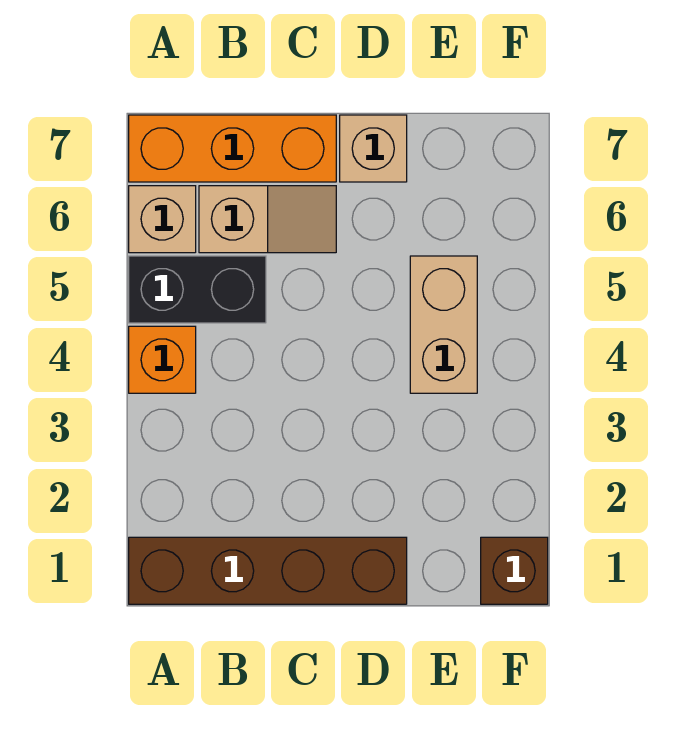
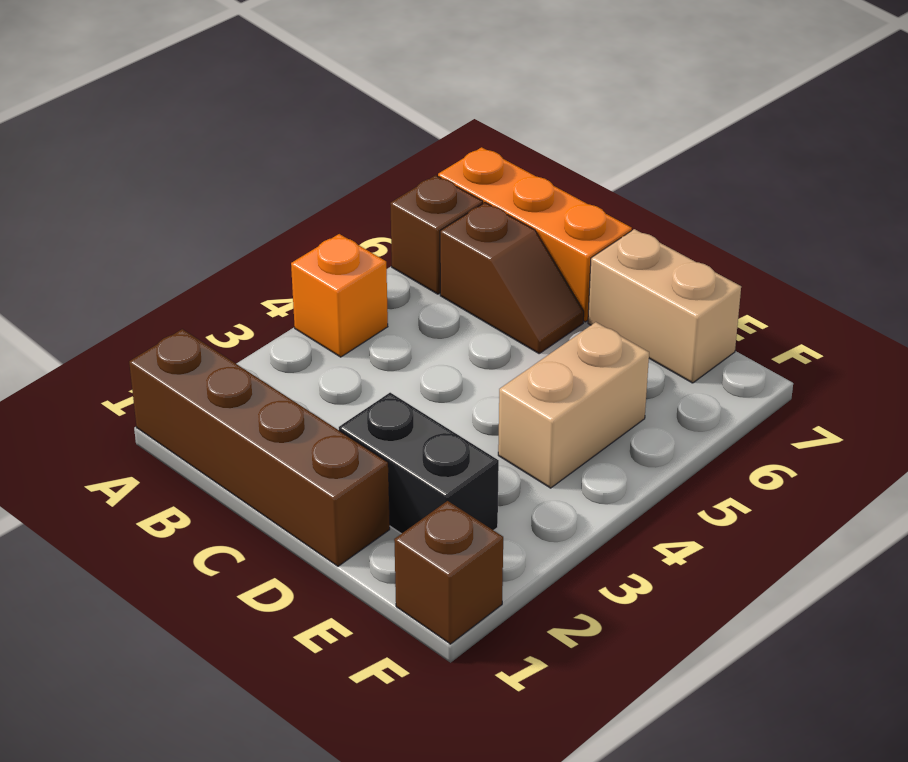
black brick A5:B5 level 1 -> black brick D2:E2 level 1
tan brick A6 level 1 -> brown brick A6 level 1
tan slope B6:C6 level 1 top B -> brown slope B6:C6 level 1 top B
tan brick D7 level 1 -> tan brick D7:E7 level 1

